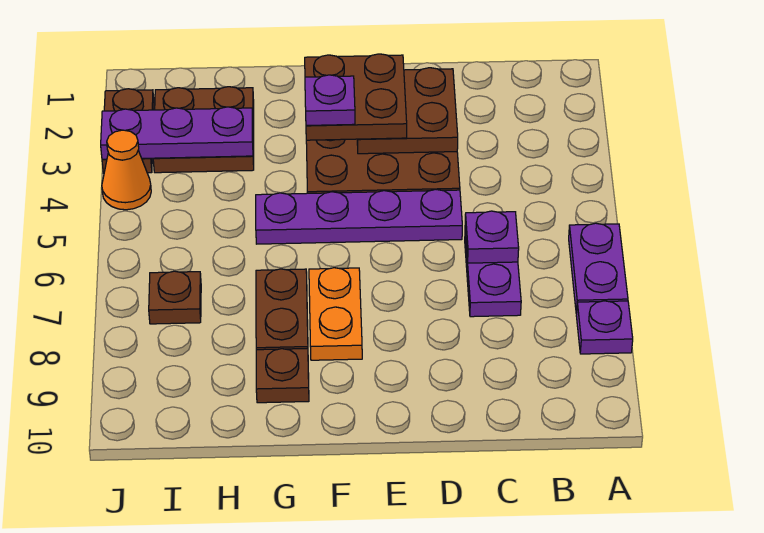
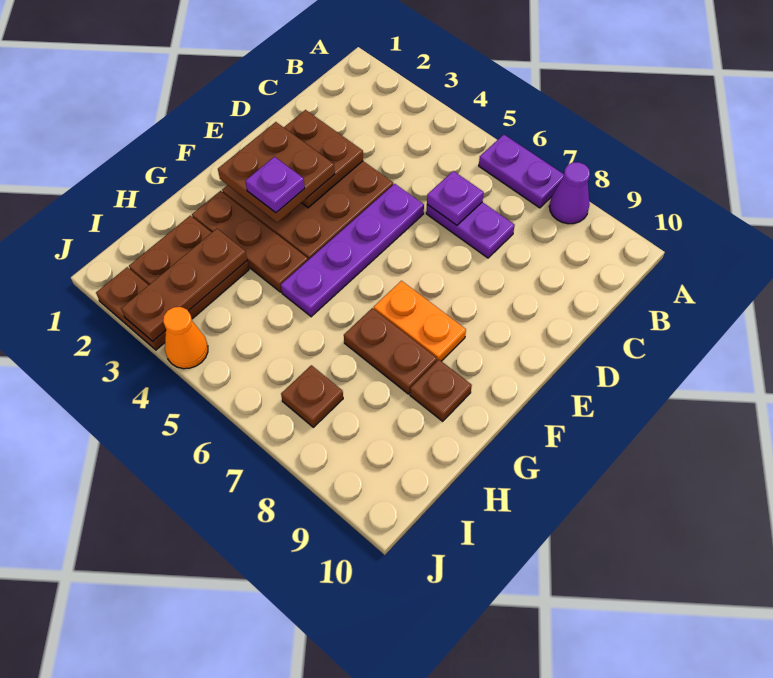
purple plate A8 level 1 -> purple cone A8 level 1
none -> brown plate G2:G4 level 1
purple plate H3:J3 level 2 -> brown plate H3:J3 level 2

